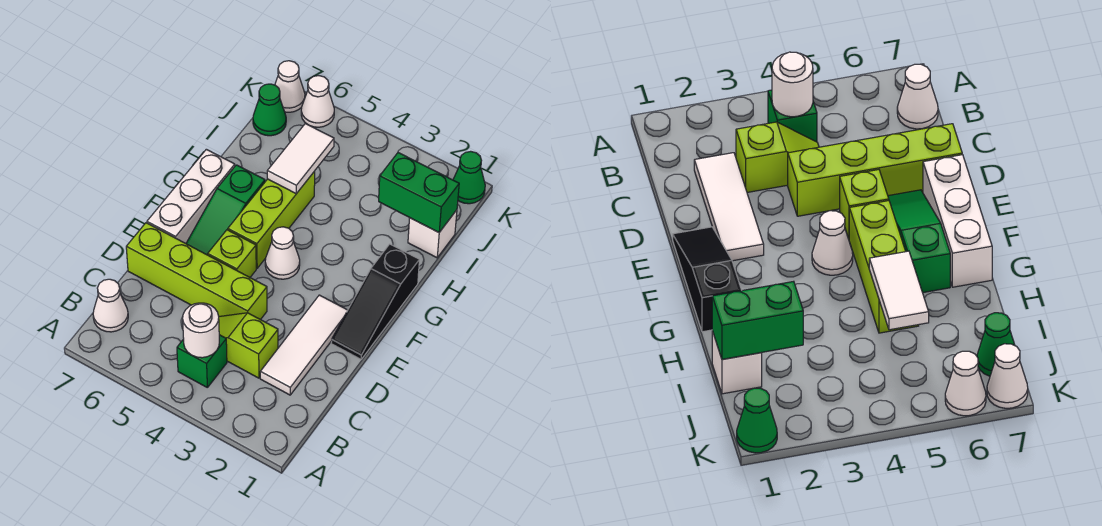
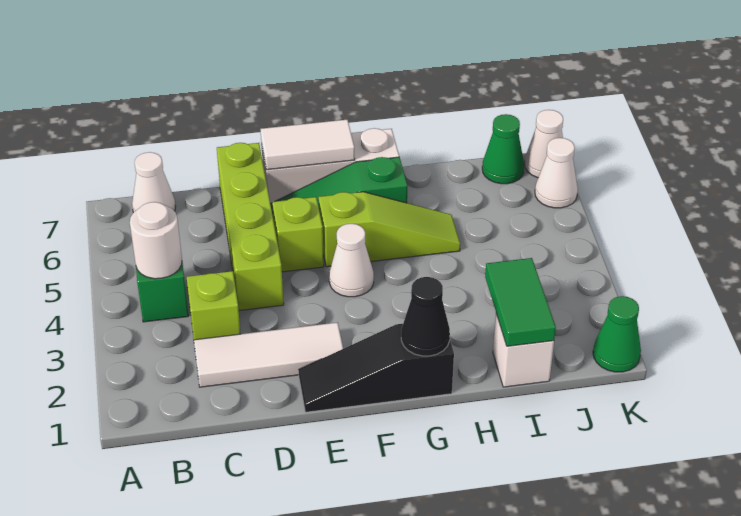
lime brick F5:H5 level 1 -> lime slope F5:H5 level 1 top F
none -> black cone G1 level 2
white tile H5:I5 level 2 -> white tile E7:F7 level 2
green brick I1:I2 level 2 -> green tile I1:I2 level 2

